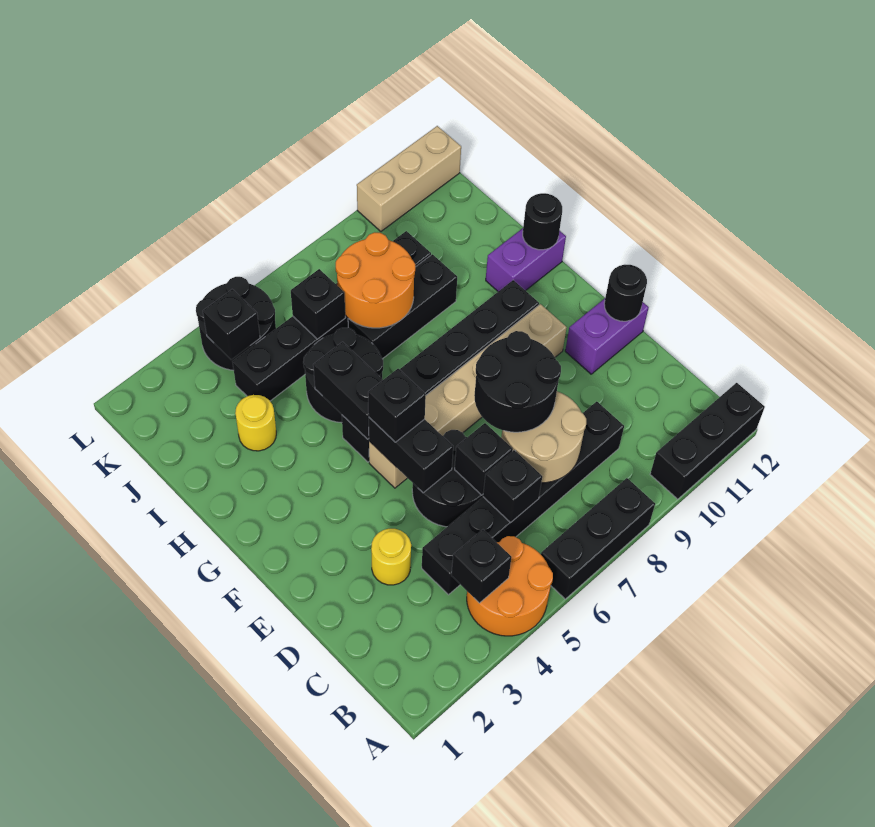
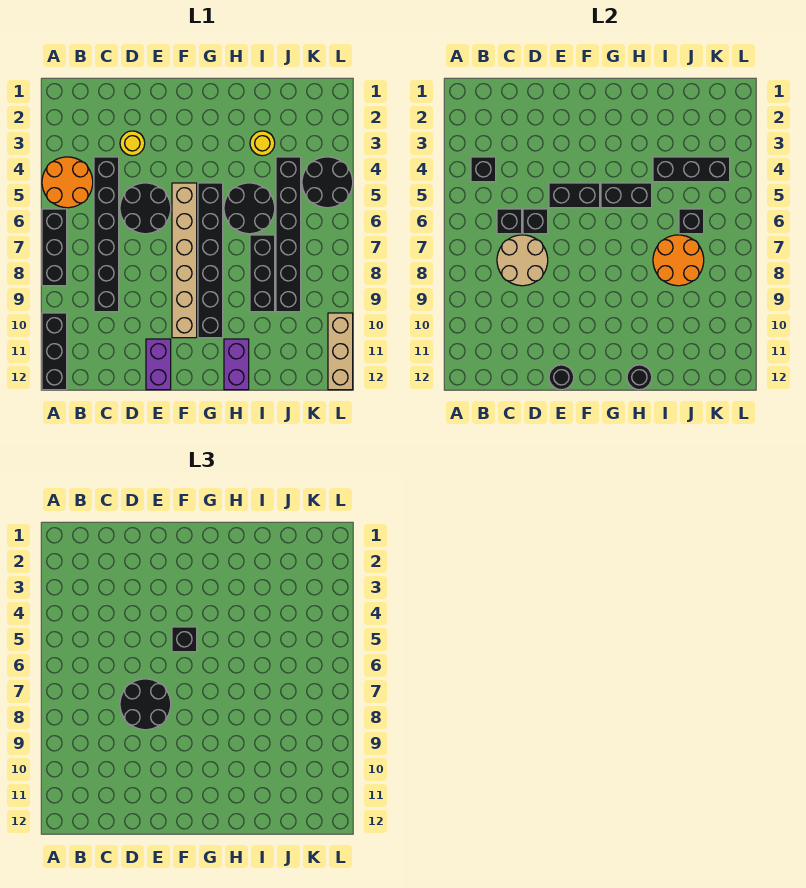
black brick K4 level 2 -> black brick I4:K4 level 2

